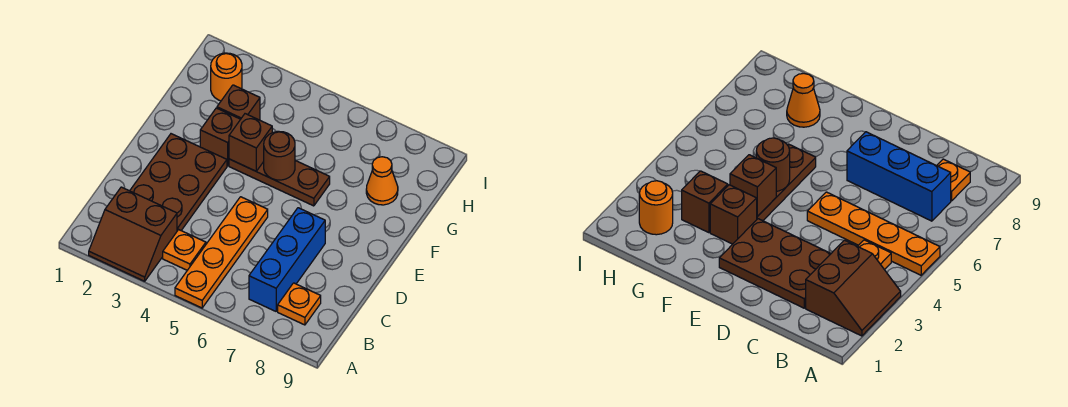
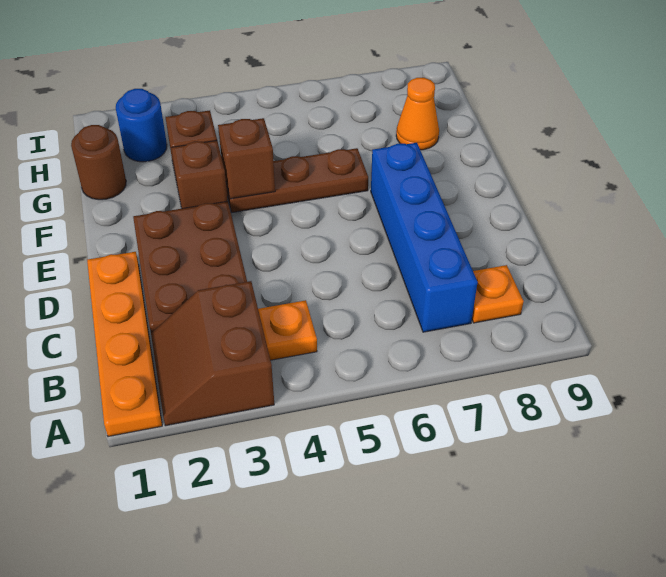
brown slope A2:B3 level 1 top B -> brown slope A2:B3 level 1 top 3
orange plate A5:D5 level 1 -> orange plate A1:D1 level 1
blue brick B7:D7 level 1 -> blue brick B7:E7 level 1
brown round brick F5 level 2 -> brown round brick G1 level 1
orange round brick H2 level 1 -> blue round brick H2 level 1

